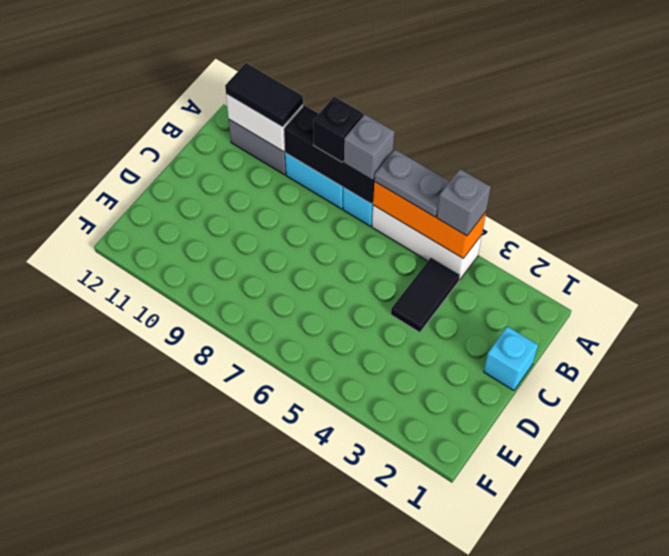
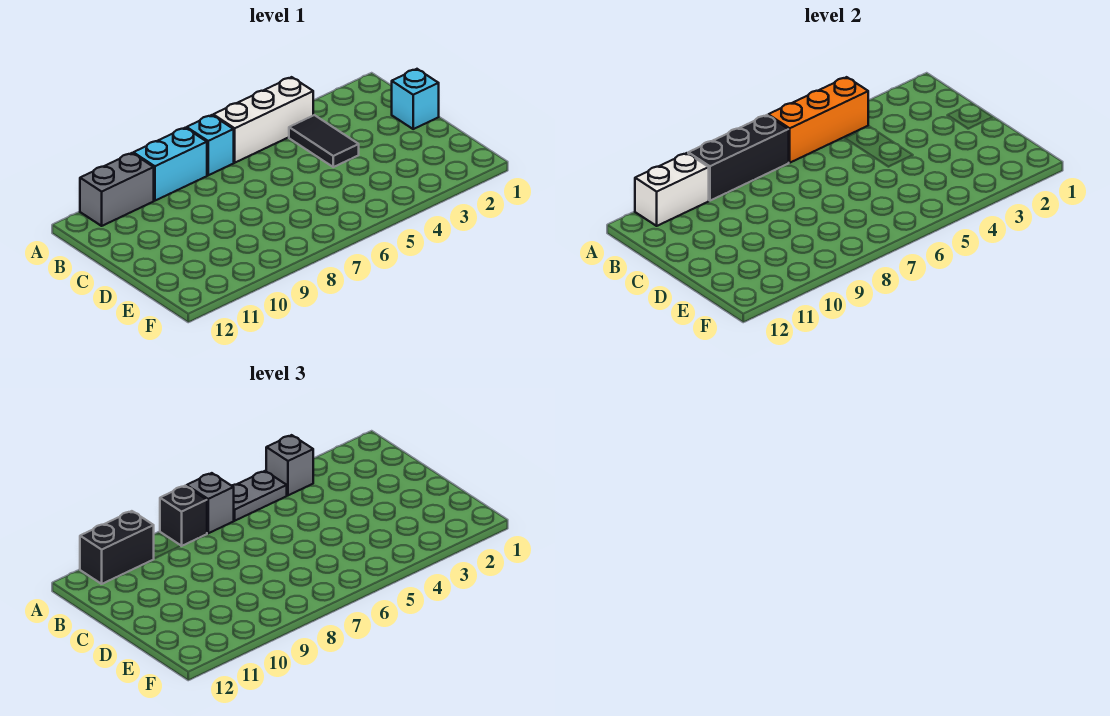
black tile A10:A11 level 3 -> black brick A10:A11 level 3

